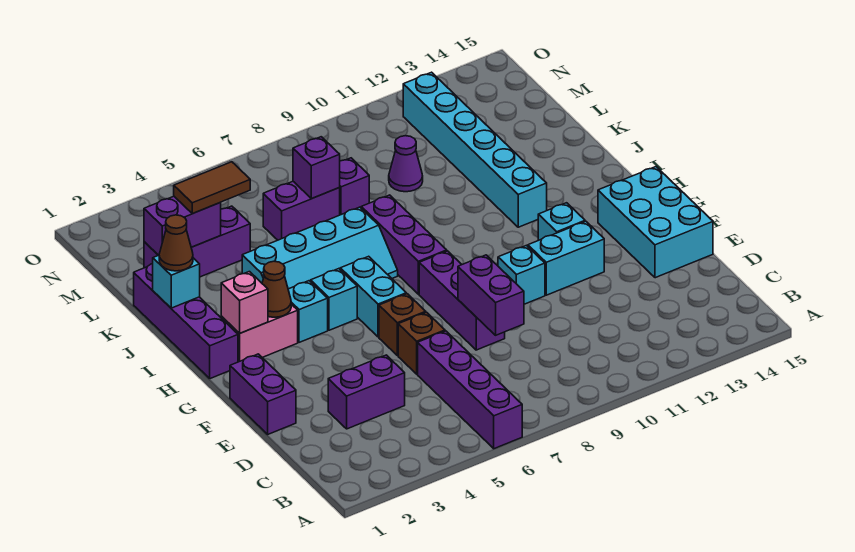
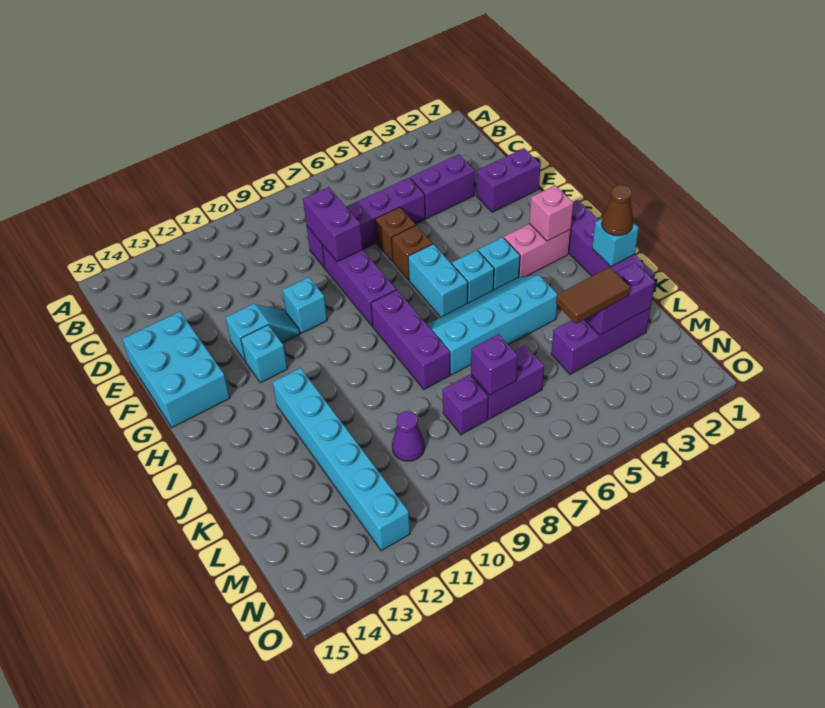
purple brick A6:D6 level 1 -> purple brick D5:D8 level 1
purple brick E1:F1 level 1 -> purple brick E1:E2 level 1
cyan brick F11:F12 level 1 -> cyan slope F11:F12 level 1 top 12
brown cone H3 level 2 -> none

